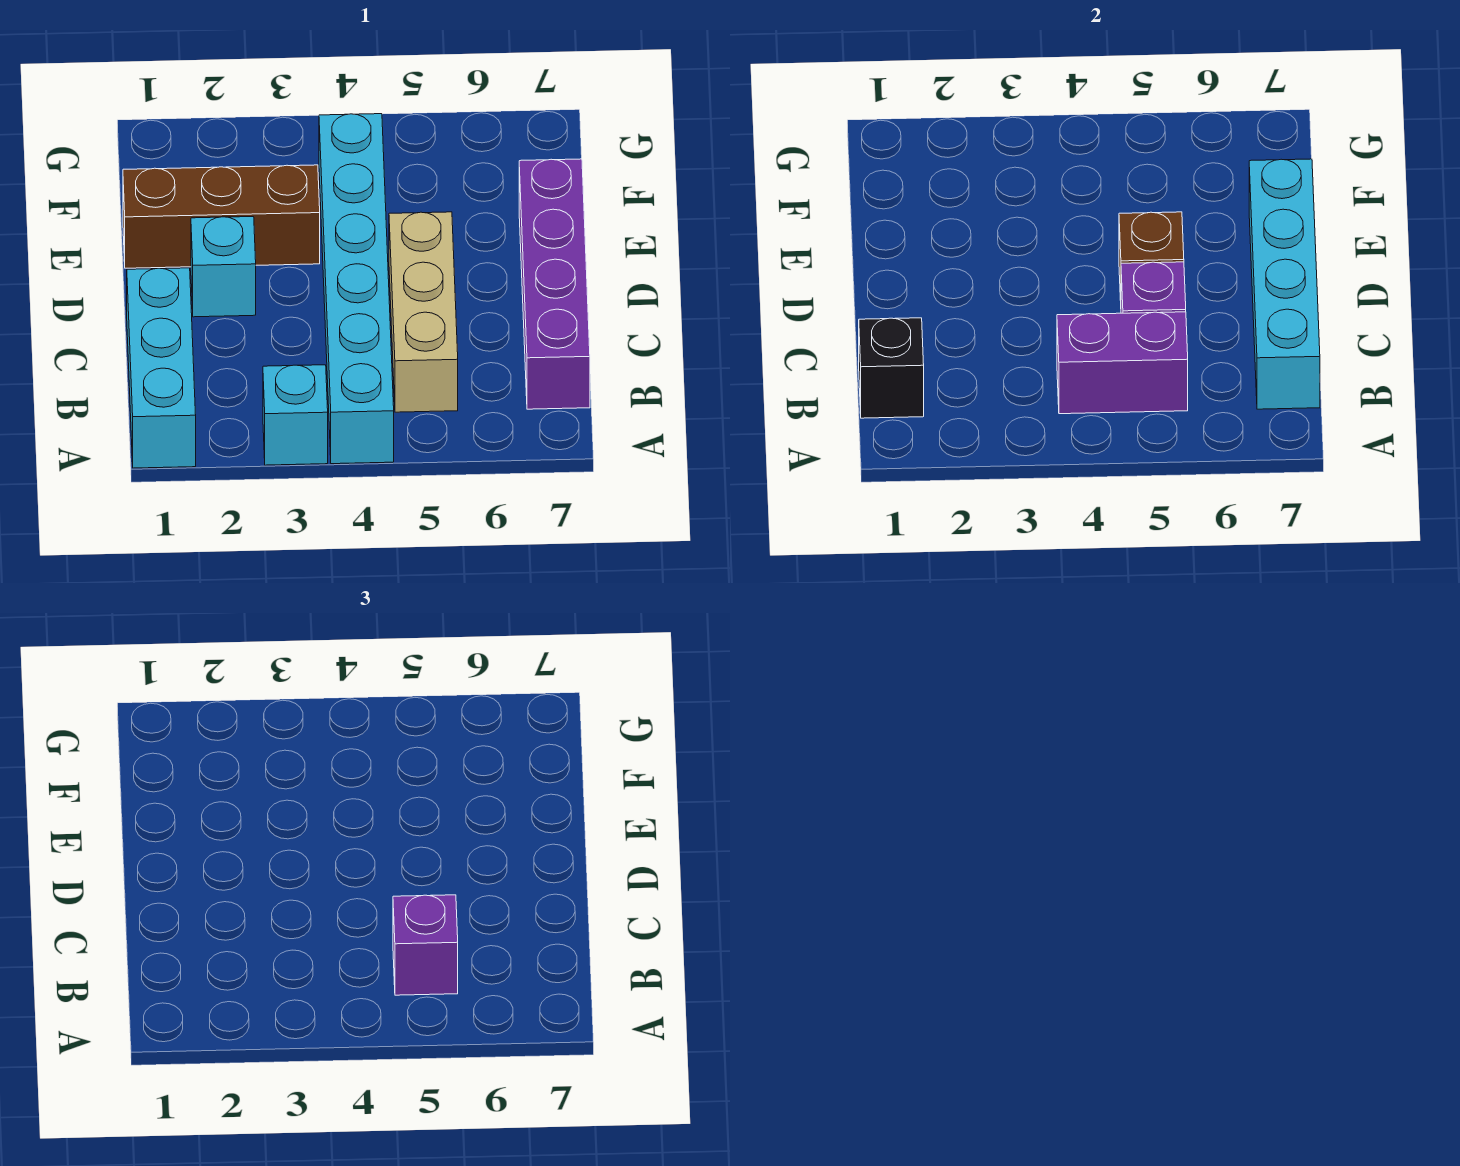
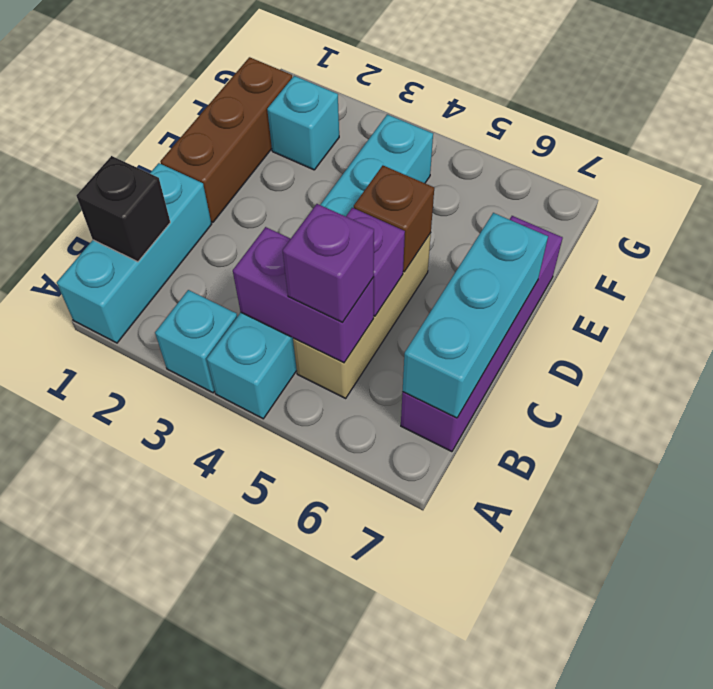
cyan brick B7:E7 level 2 -> cyan brick B7:D7 level 2
cyan brick D2 level 1 -> cyan brick F2 level 1
brown brick E1:E3 level 1 -> brown brick D1:F1 level 1

